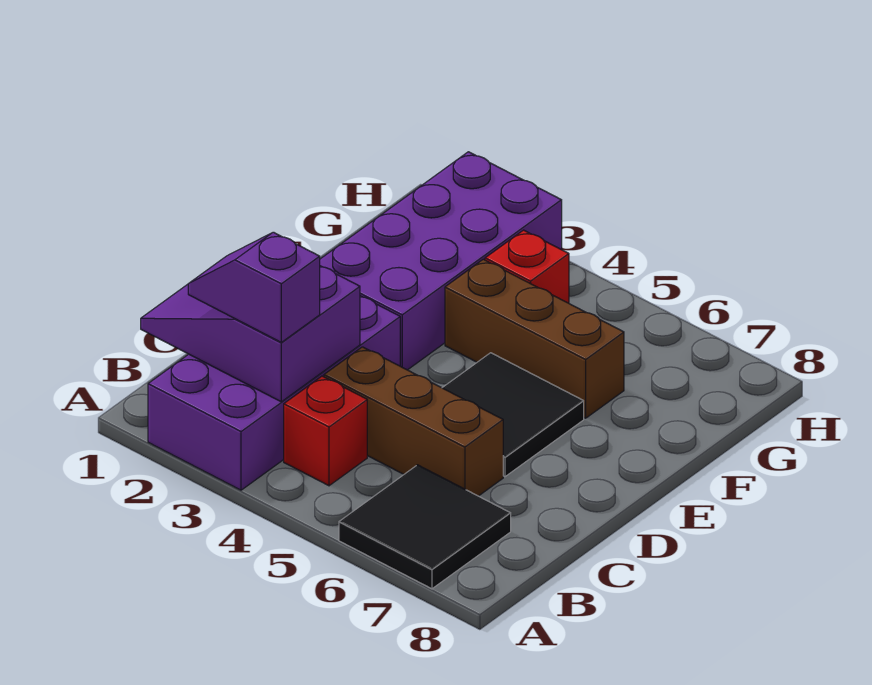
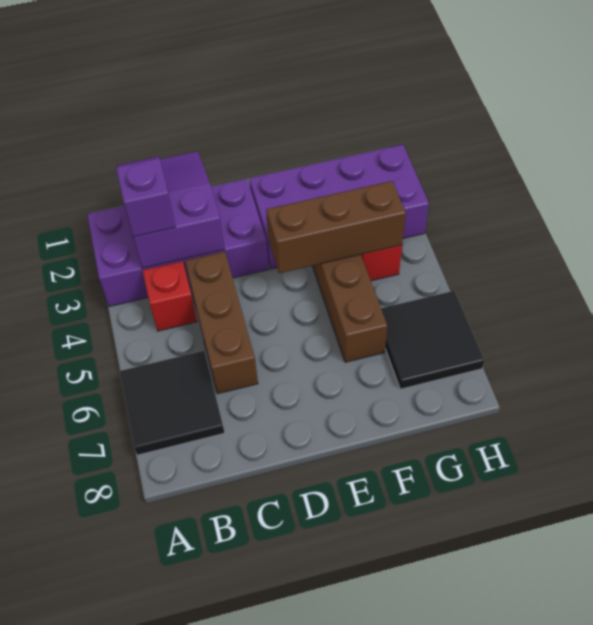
black tile D5:E6 level 1 -> black tile G6:H7 level 1
none -> brown brick E4:G4 level 2

